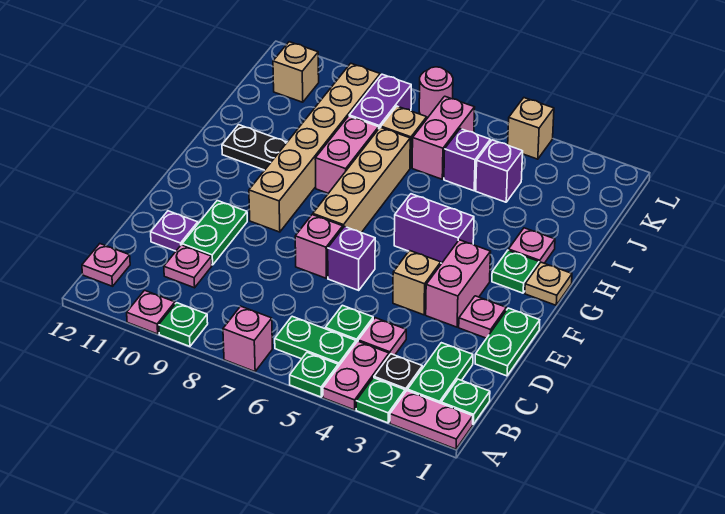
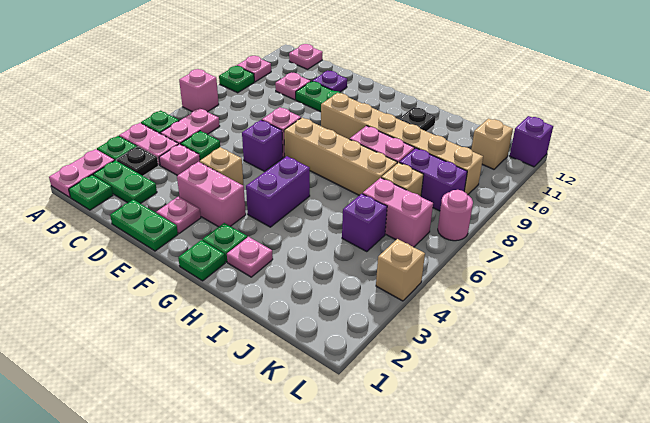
green plate B5:B6 level 1 -> pink plate B5:B6 level 1
tan plate G1 level 1 -> green plate G1 level 1
purple brick J4 level 1 -> purple brick L12 level 1

